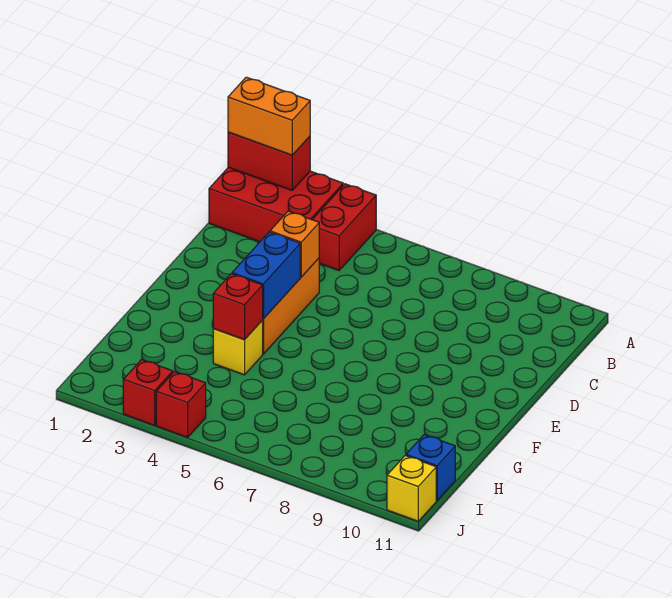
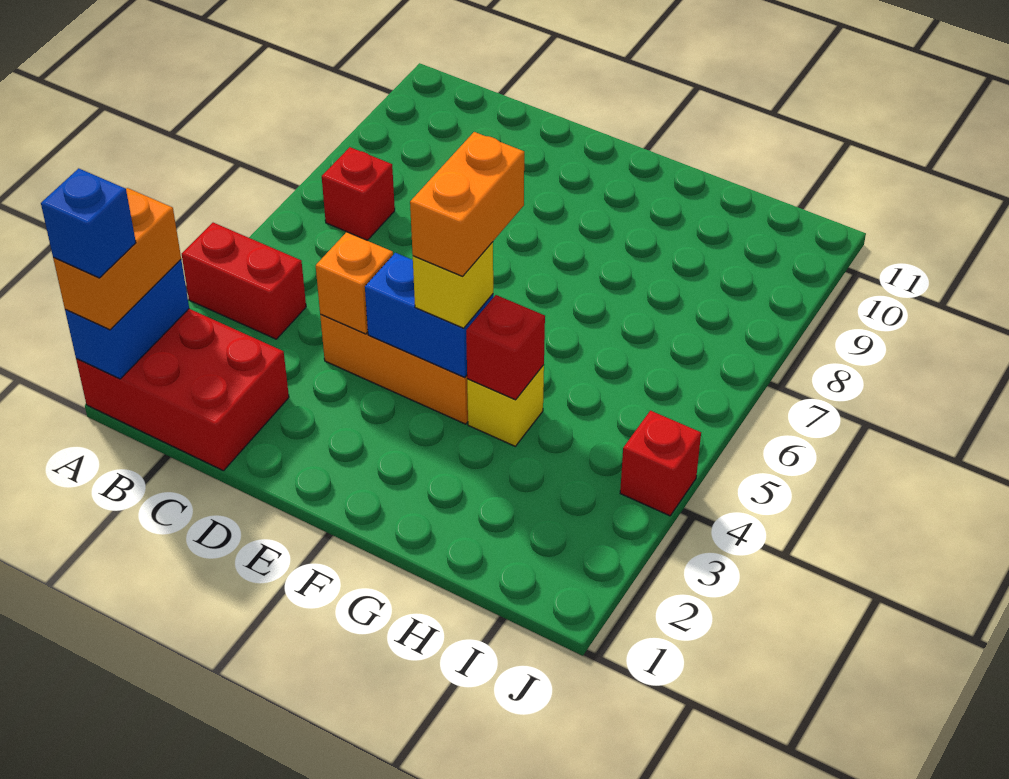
red brick A1:B3 level 1 -> red brick A1:C2 level 1
red brick A1:A2 level 2 -> blue brick A1:A2 level 2
none -> orange brick F4:F5 level 4
blue brick I11 level 1 -> blue brick A1 level 4
red brick J3 level 1 -> red brick B7 level 1
yellow brick J11 level 1 -> yellow brick F4 level 3

